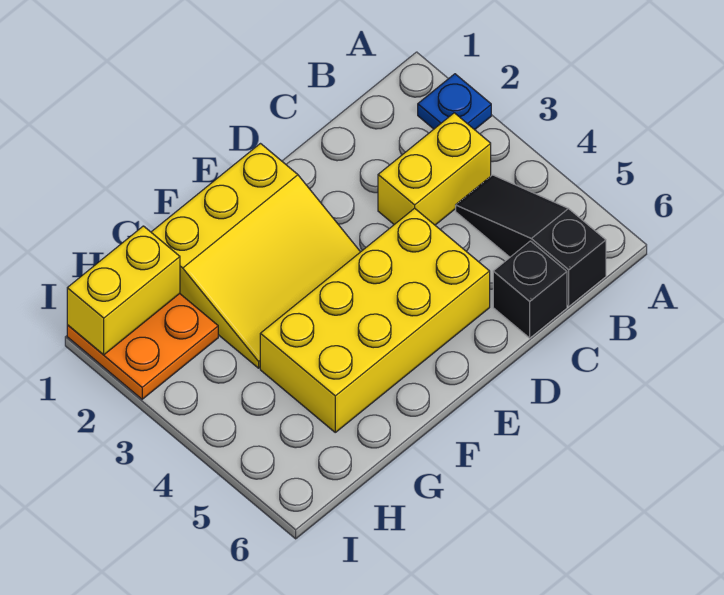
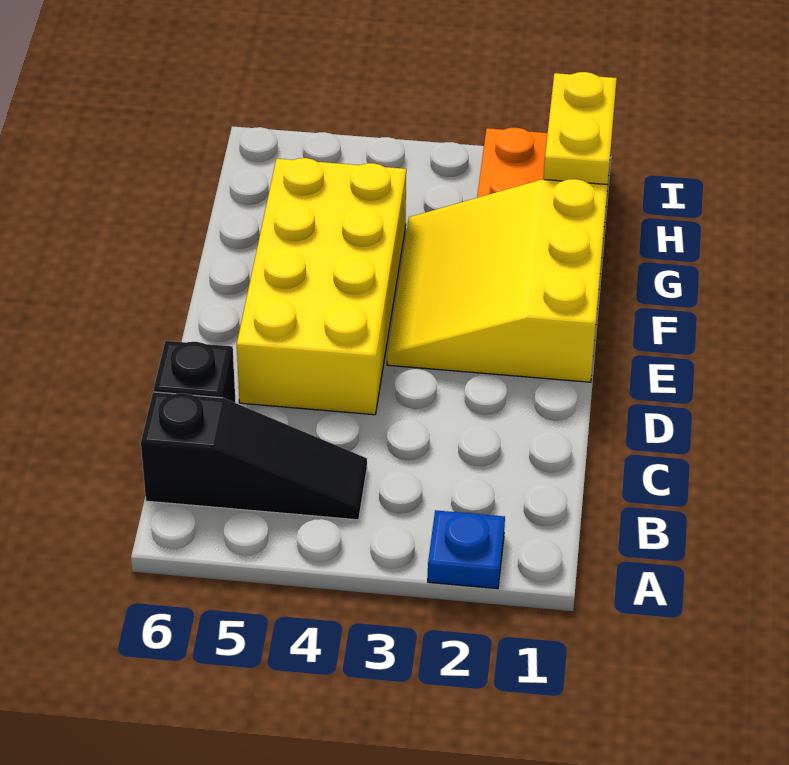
yellow brick B3:C3 level 1 -> none

